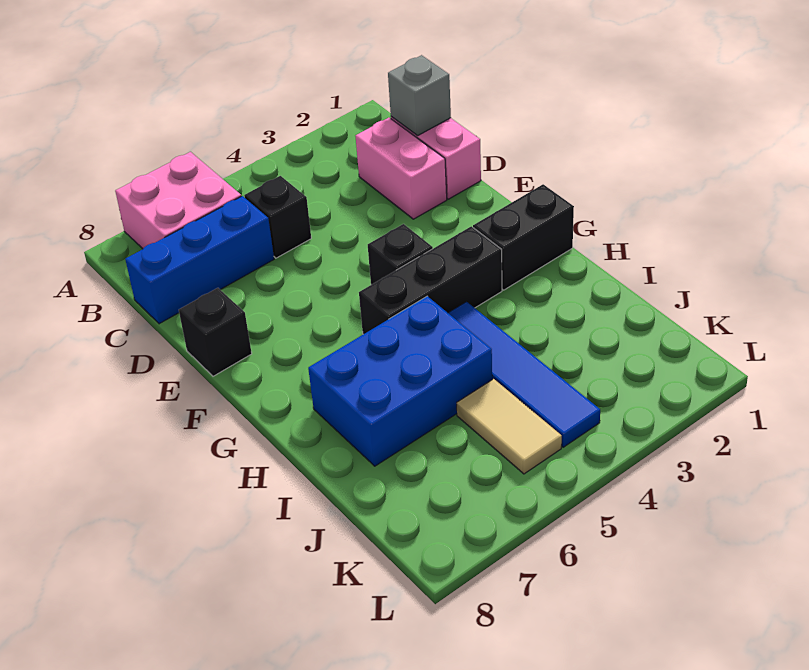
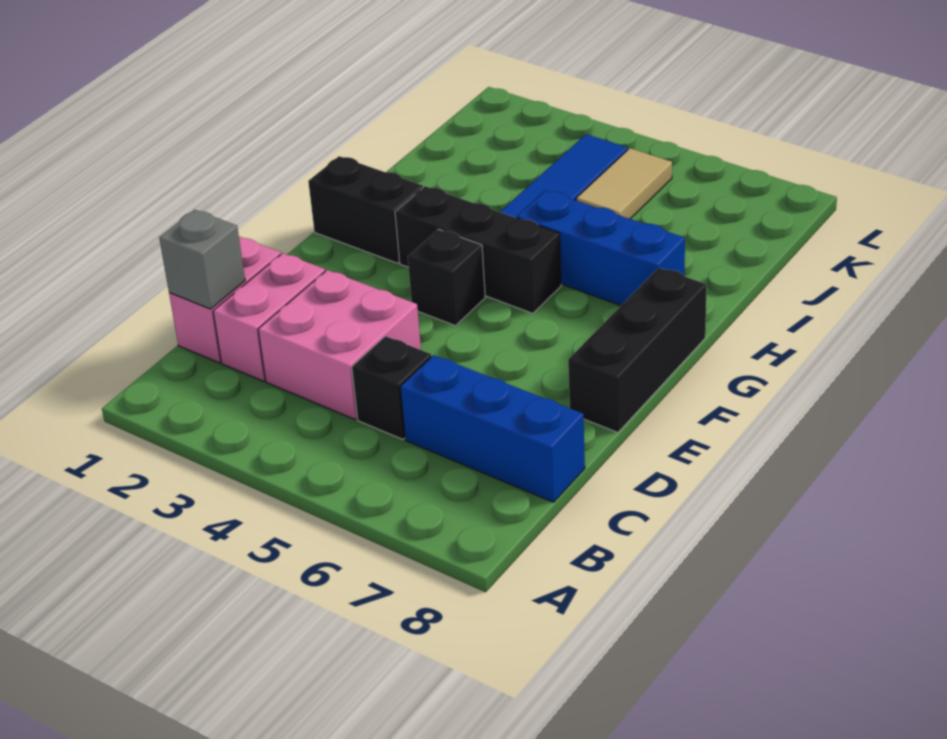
pink brick A6:B7 level 1 -> pink brick C3:D4 level 1
black brick E8 level 1 -> black brick E8:G8 level 1
blue brick H5:I7 level 1 -> blue brick H5:H7 level 1

